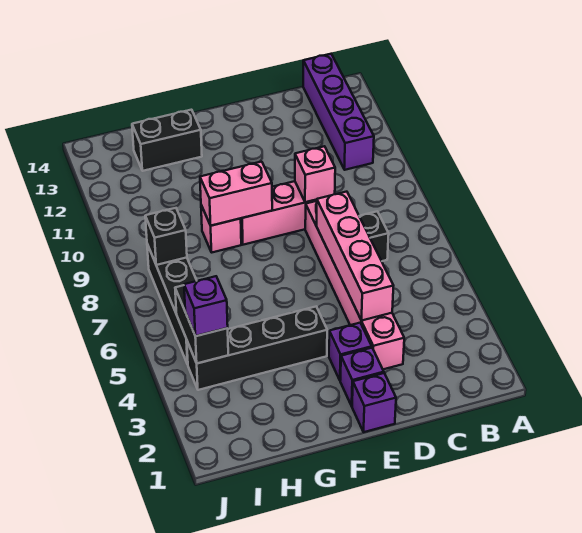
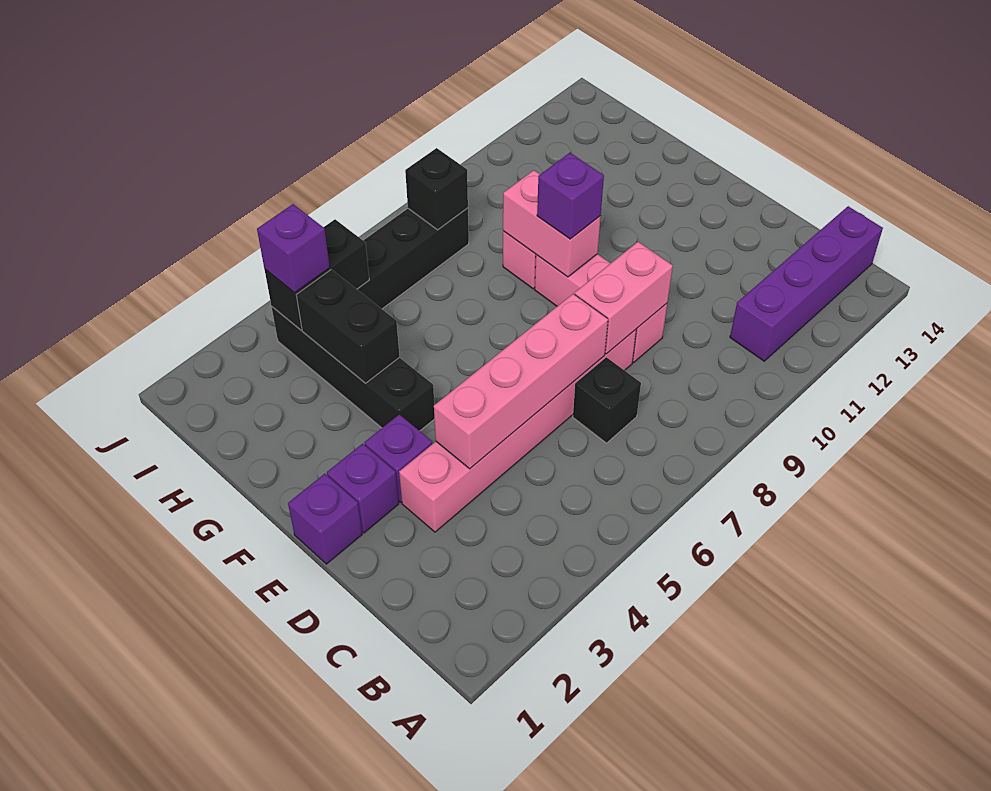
pink brick D9 level 2 -> pink brick D8:D9 level 2
none -> purple brick F9 level 3
black brick G13:H13 level 1 -> black brick G4:H4 level 2

